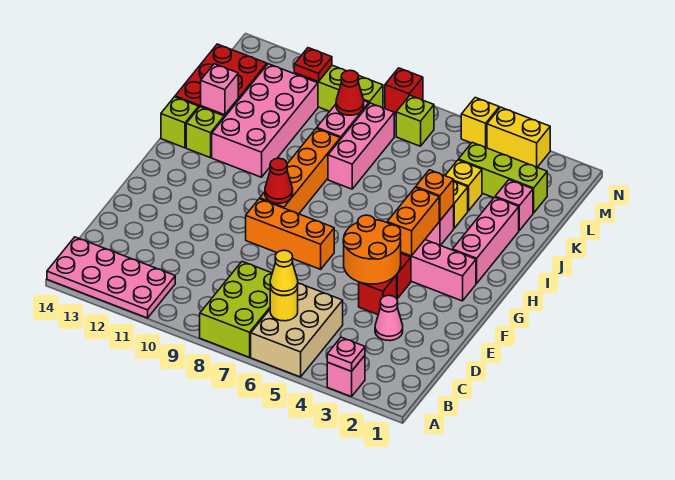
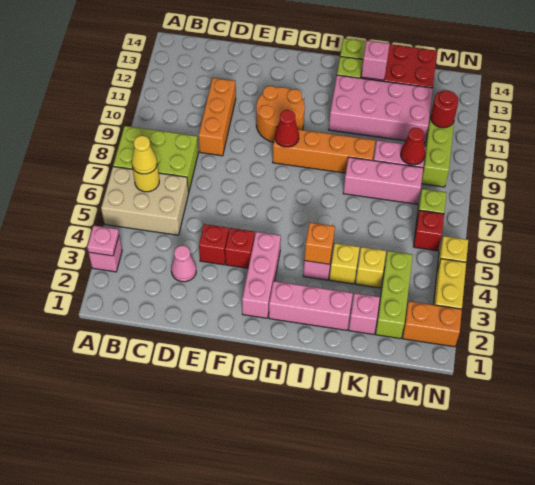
pink plate A11:B14 level 1 -> none
orange round brick E4:F5 level 2 -> orange round brick F10:G11 level 1
orange brick F7:F9 level 1 -> orange brick D9:D11 level 1
orange brick G4:H4 level 2 -> orange brick M2:N2 level 1
red plate M11 level 2 -> red round brick M11 level 2
red brick N8 level 1 -> red brick M6 level 1

